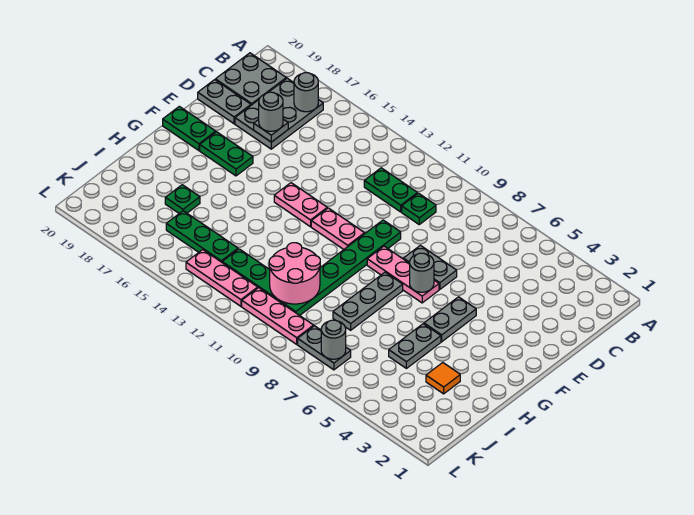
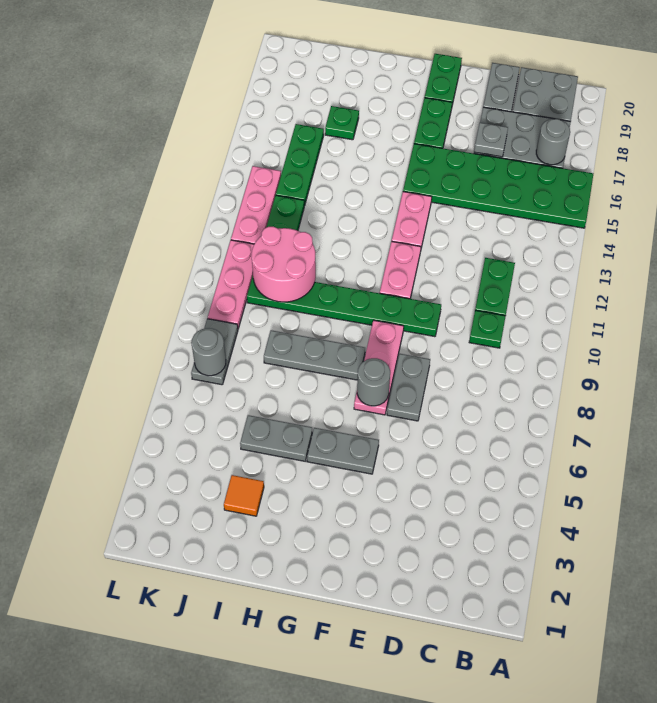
none -> green plate A15:F16 level 1
grey round brick D17 level 3 -> none

